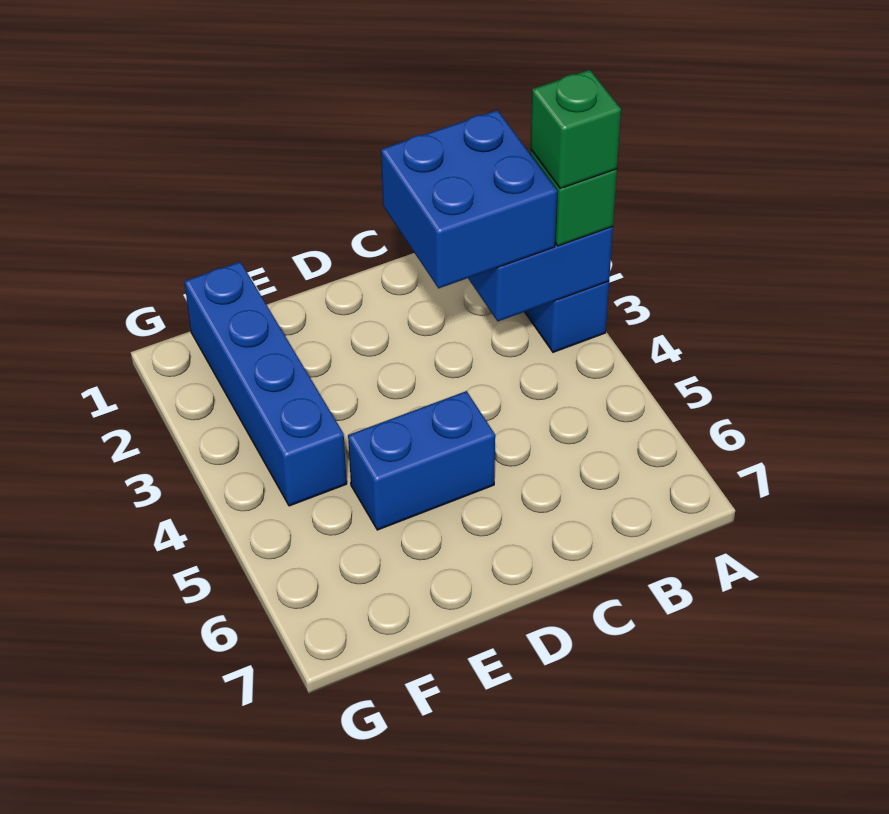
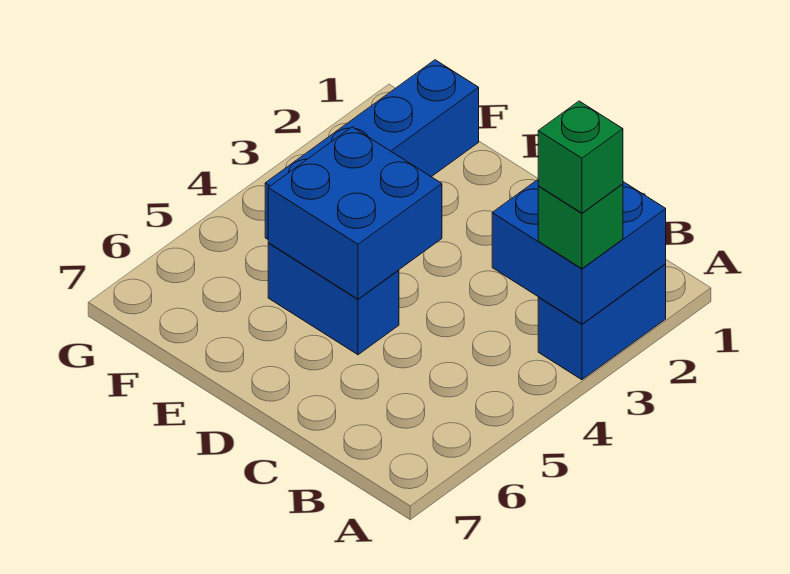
blue brick B2:C3 level 3 -> blue brick D4:E5 level 2

